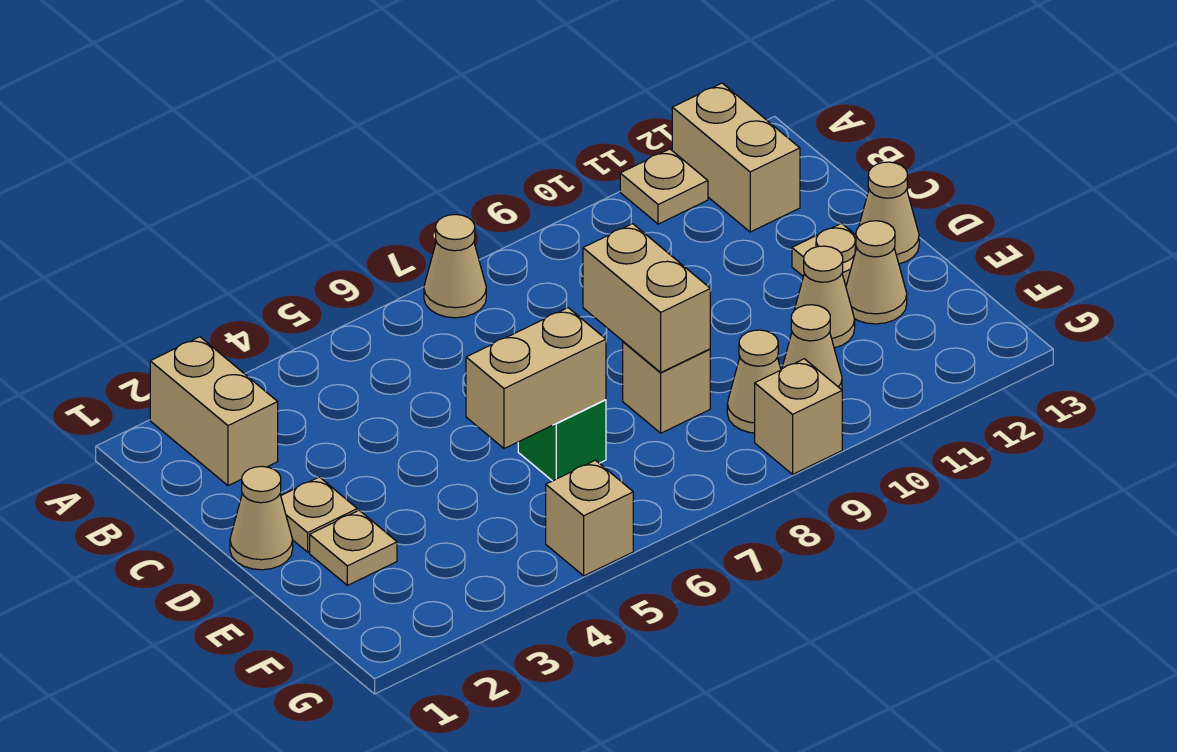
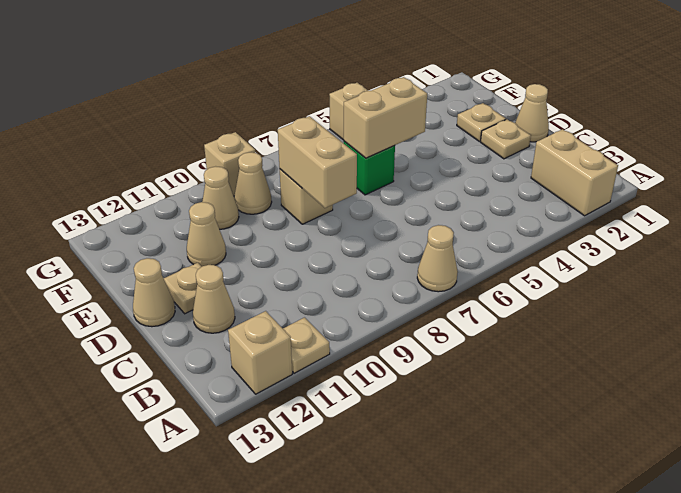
tan brick A12:B12 level 1 -> tan brick A12 level 1
tan cone E12 level 1 -> tan cone C12 level 1

